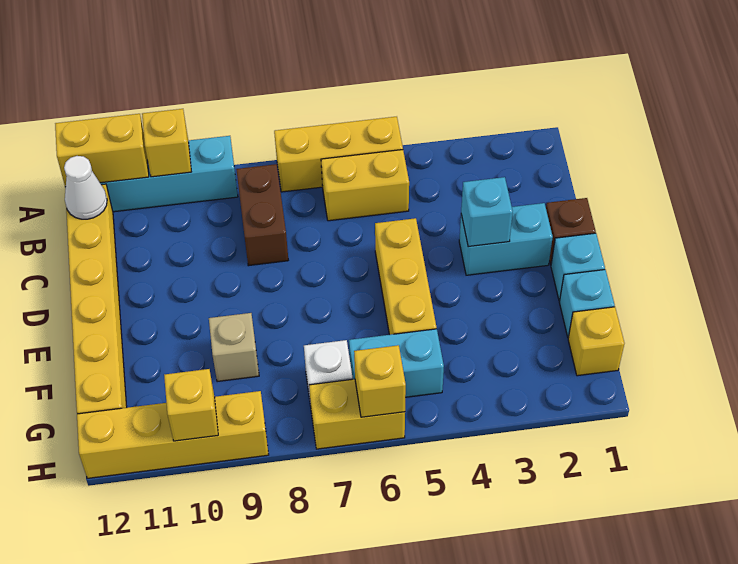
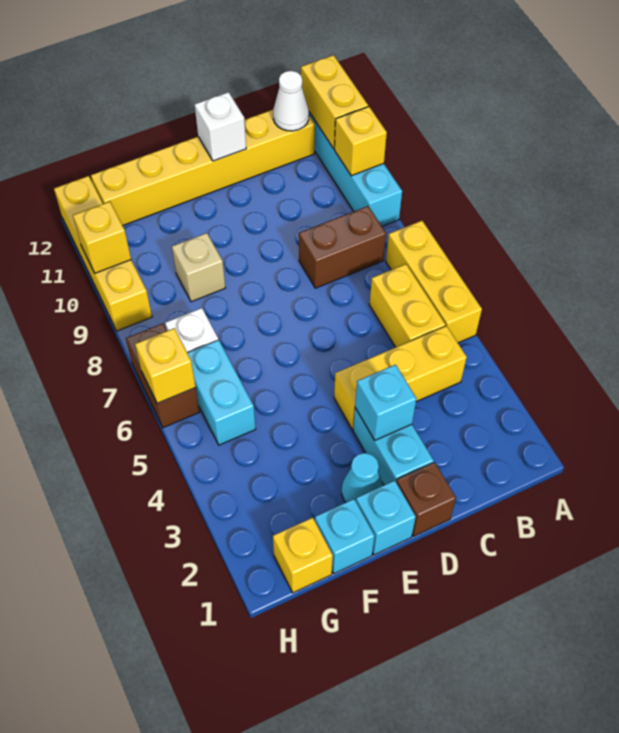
yellow brick D5:F5 level 1 -> yellow brick B4:D4 level 1
none -> white brick D12 level 2
none -> cyan cone E2 level 1
yellow brick H6:H7 level 1 -> brown brick H6:H7 level 1

